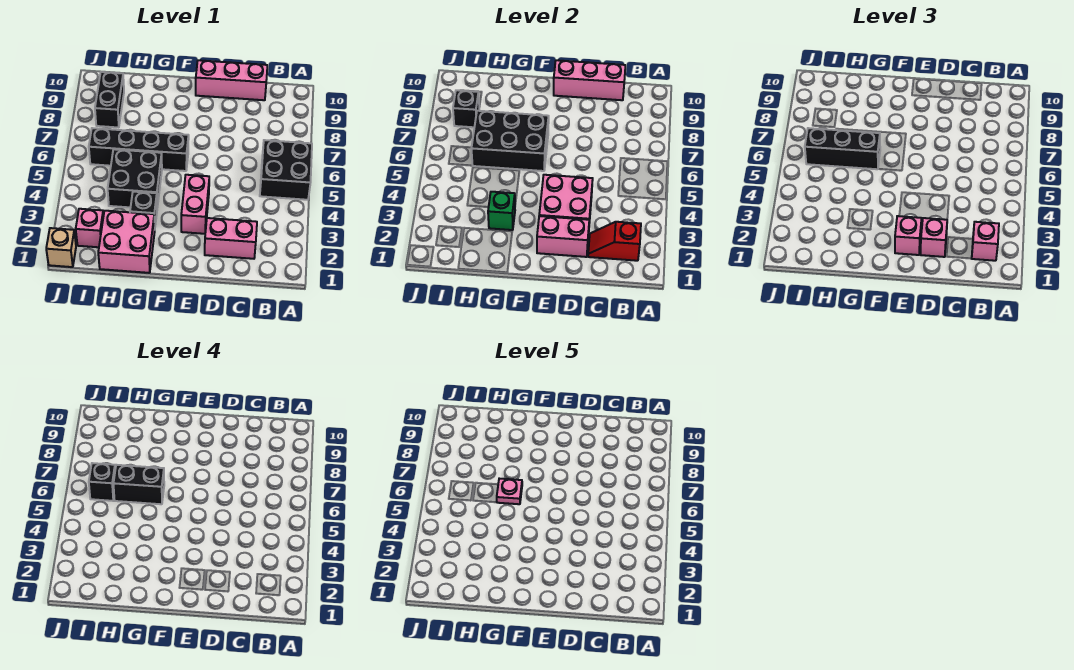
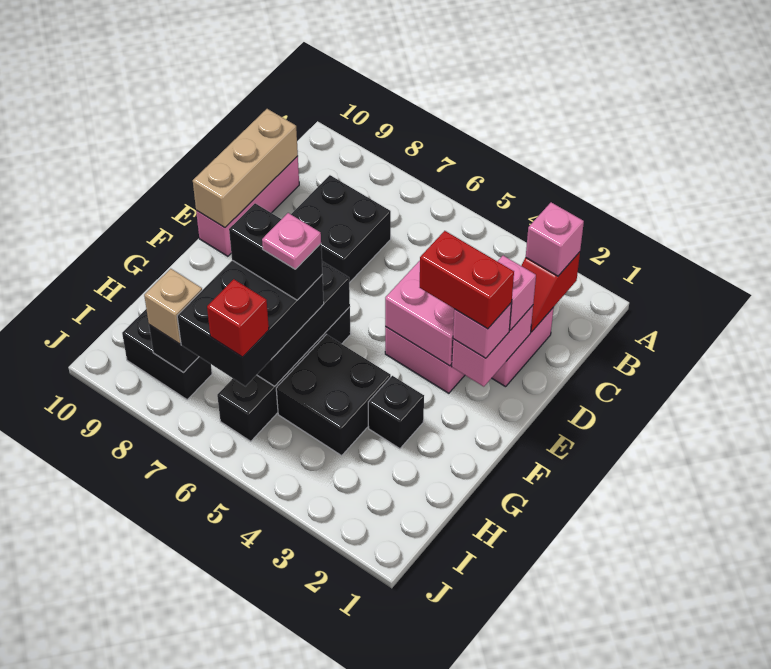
black brick A5:B6 level 1 -> black brick C7:D8 level 1
pink brick C10:E10 level 2 -> tan brick C10:E10 level 2
none -> red brick E2:E3 level 4
pink brick G1:H2 level 1 -> none
green brick G3 level 2 -> none
black brick G6:I6 level 3 -> black brick G6:I7 level 3
black brick G6:H6 level 4 -> black brick G6:G7 level 4
pink brick I2 level 1 -> none
black brick I6 level 4 -> red brick I6 level 4
tan brick J1 level 1 -> tan brick I8 level 3

